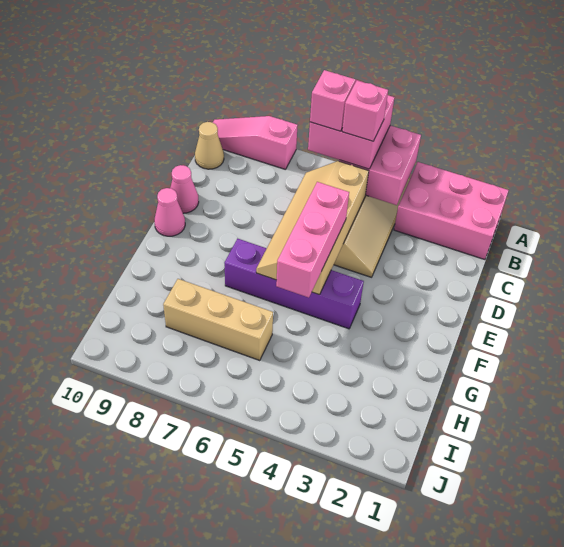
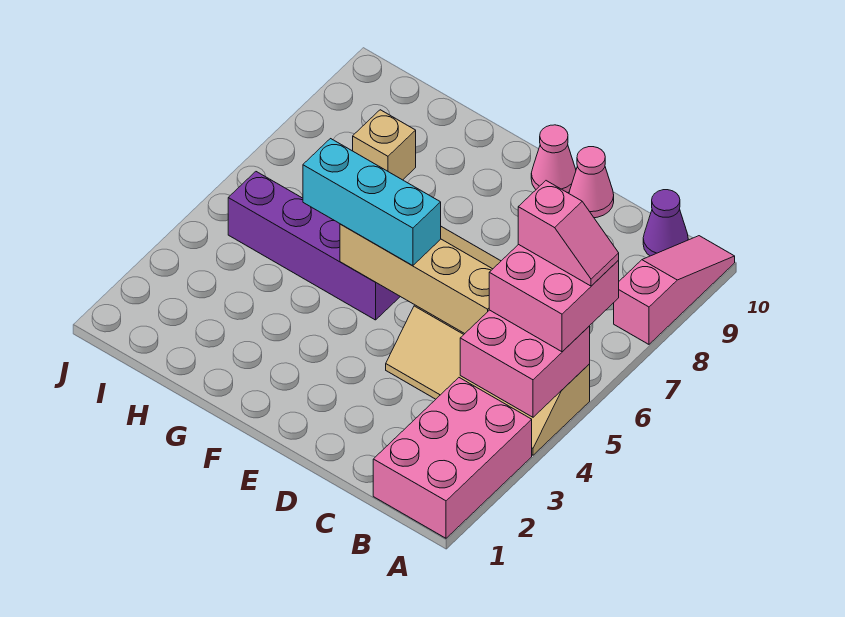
pink brick B5 level 4 -> none
tan cone B10 level 1 -> purple cone B10 level 1
pink brick E5:G5 level 3 -> cyan brick E5:G5 level 3
purple brick F4:F7 level 1 -> purple brick F5:I5 level 1
tan brick H6:H8 level 1 -> tan brick H8 level 1

